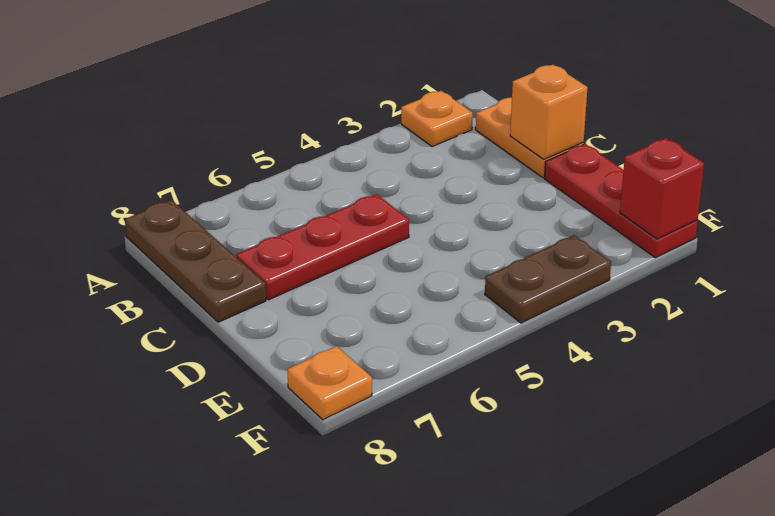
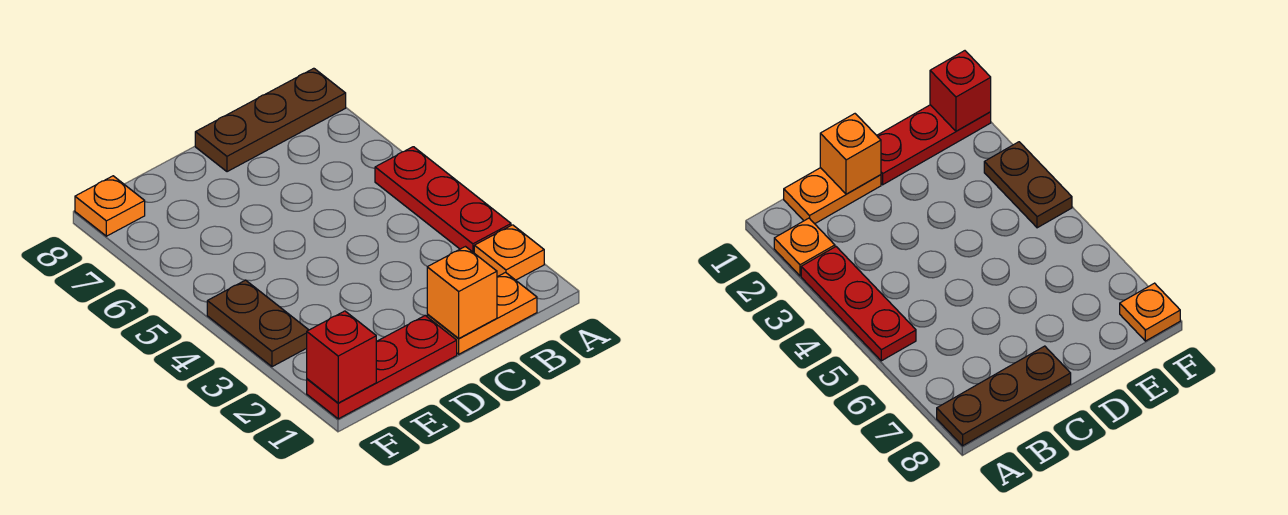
red plate C5:C7 level 1 -> red plate A3:A5 level 1

